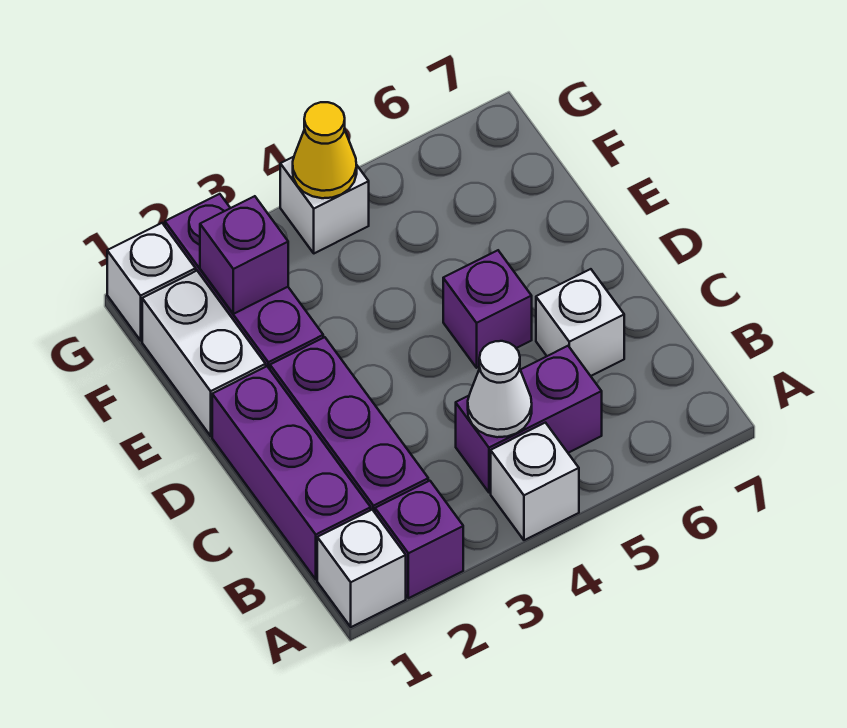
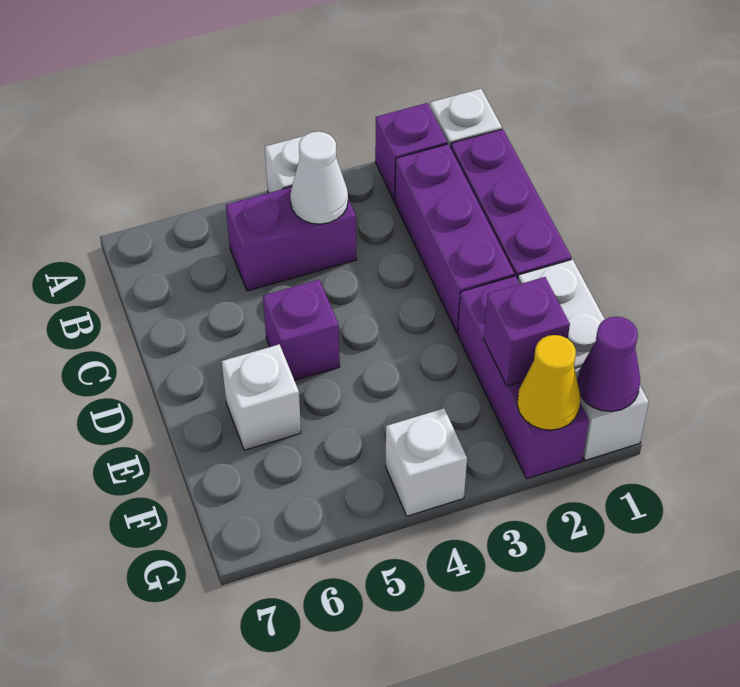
white brick C6 level 1 -> white brick E6 level 1
none -> purple cone G1 level 2
yellow cone G4 level 2 -> yellow cone G2 level 2

